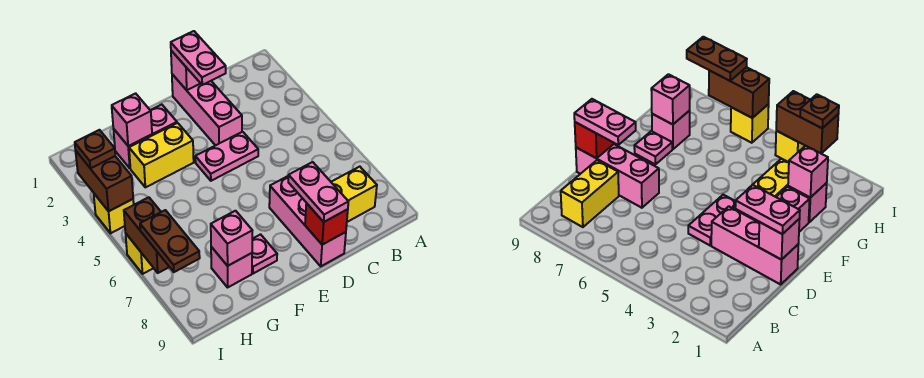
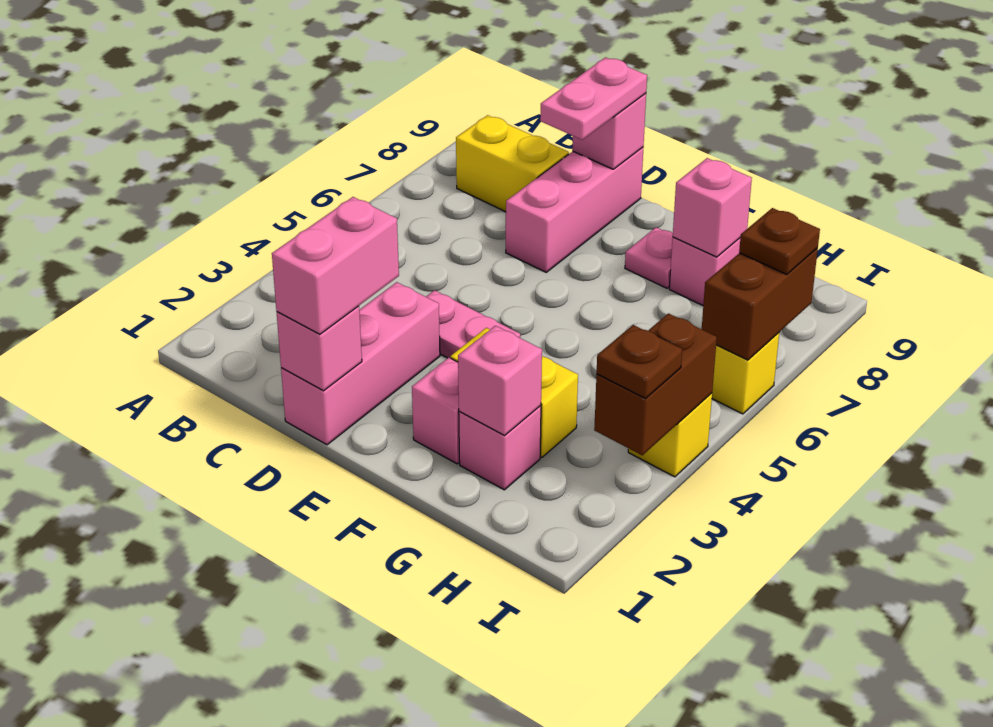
pink plate D1:D2 level 3 -> pink brick D1:D2 level 3
red brick D9 level 2 -> pink brick D9 level 2
brown plate I7:I8 level 3 -> brown plate I7 level 3

